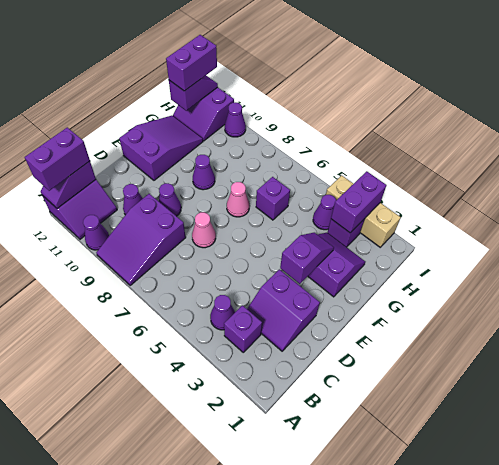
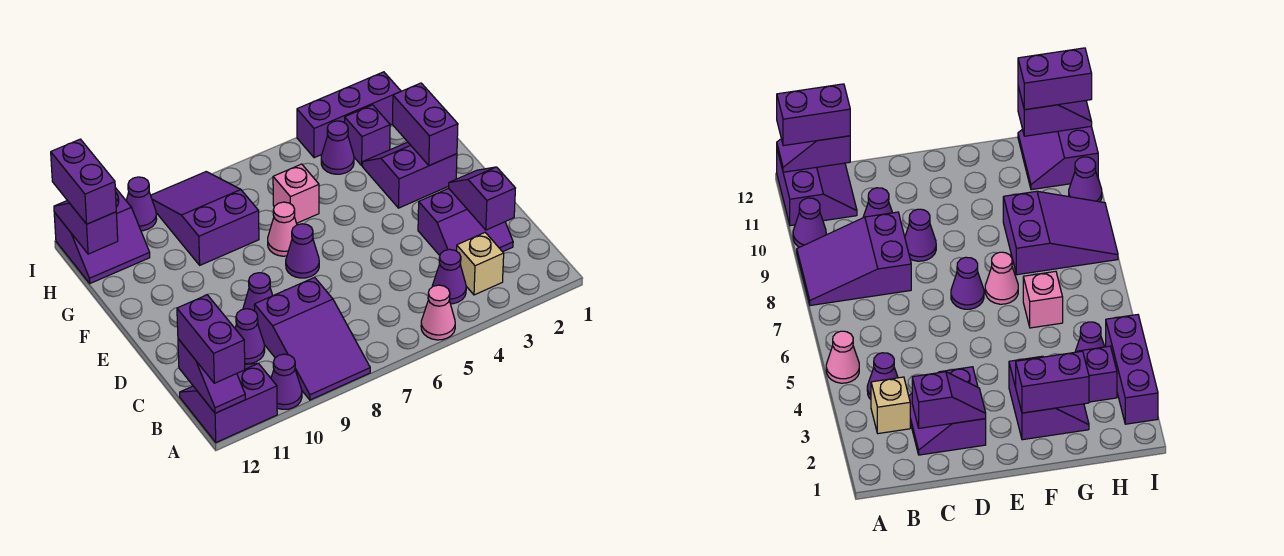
purple slope A11:B12 level 1 top 12 -> purple slope A11:B12 level 1 top A
purple brick B3 level 1 -> tan brick B3 level 1
pink cone D7 level 1 -> pink cone A5 level 1
purple slope E3:F3 level 2 top E -> purple slope C2:D2 level 2 top C
purple slope E11:G12 level 1 top E -> purple slope G8:I9 level 1 top G
purple cone F9 level 1 -> purple cone E7 level 1
purple brick G6 level 1 -> pink brick G6 level 1
purple brick H3:I3 level 2 -> purple brick F2:G2 level 2
tan brick I2:I4 level 1 -> purple brick I2:I4 level 1

